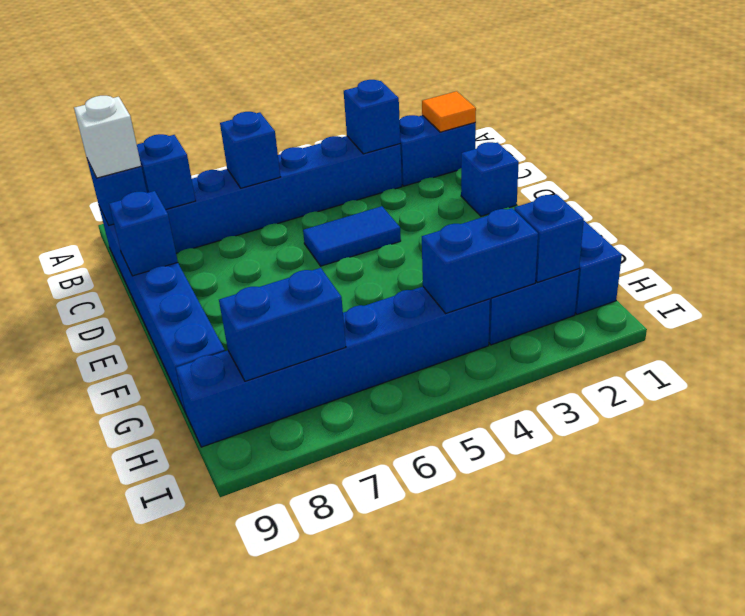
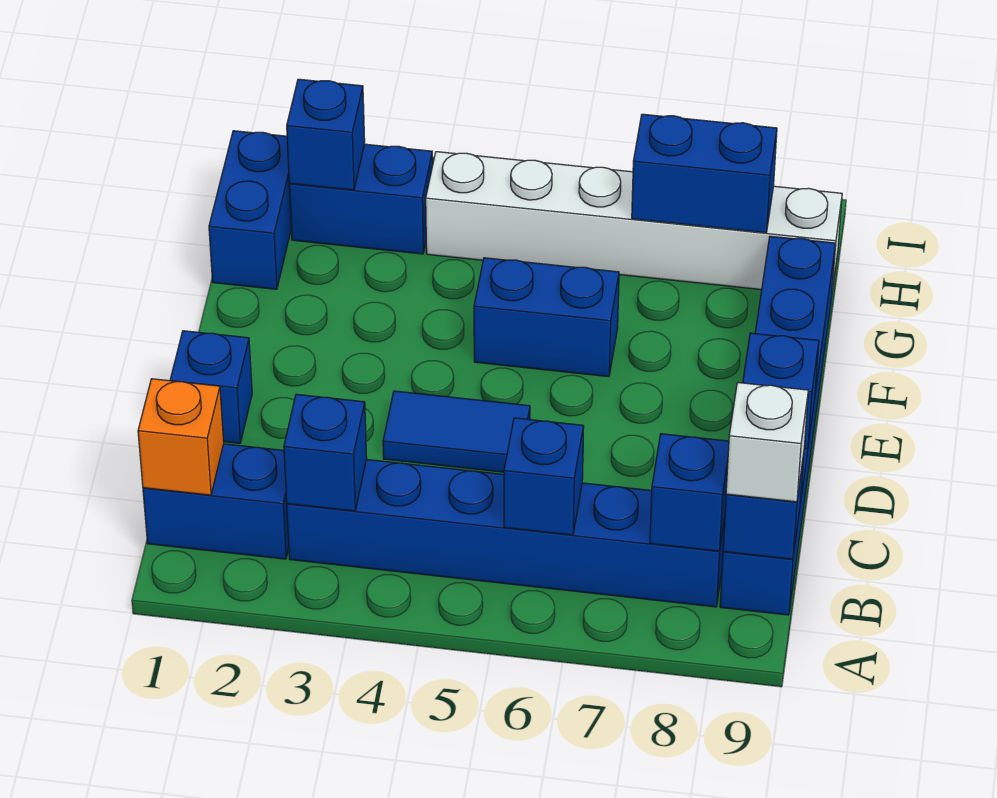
orange tile B1 level 2 -> orange brick B1 level 2
blue brick H3:H4 level 2 -> blue brick F5:F6 level 1
blue brick H4:H9 level 1 -> white brick H4:H9 level 1

